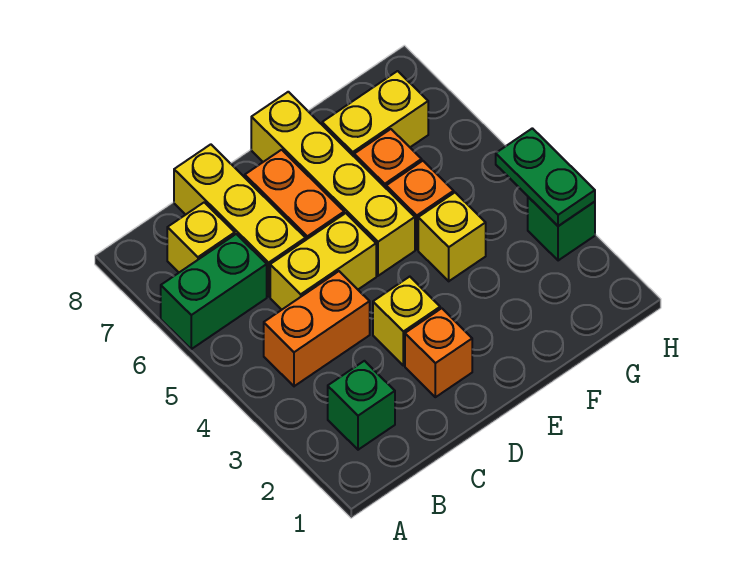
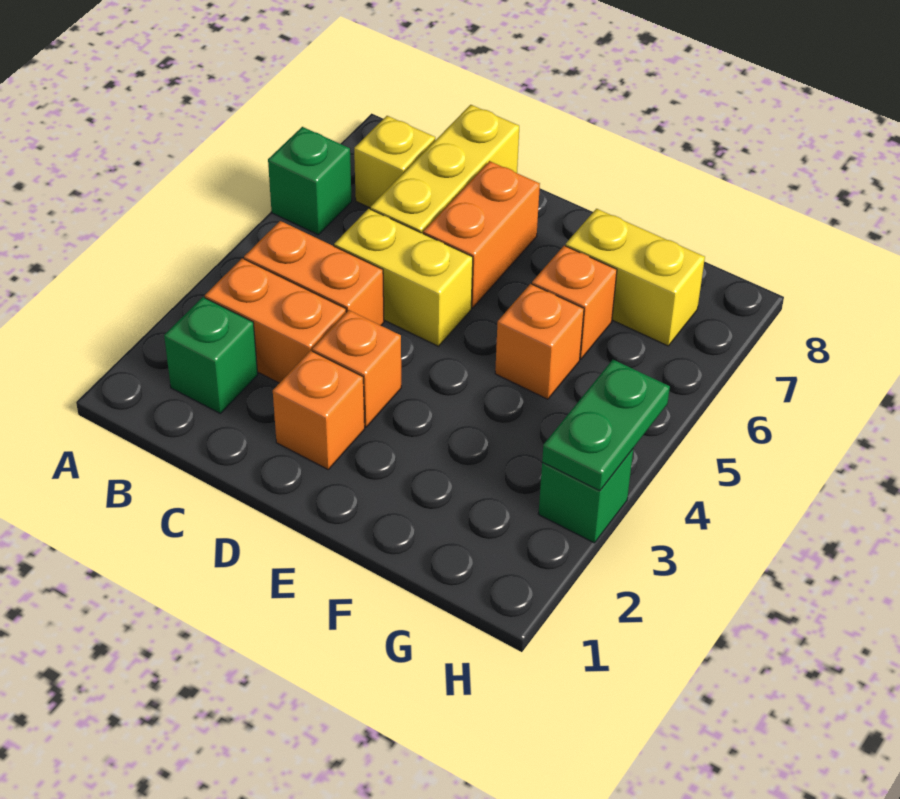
green brick A6:B6 level 1 -> green brick A6 level 1
none -> orange brick B3:C3 level 1
yellow brick D3 level 1 -> orange brick D3 level 1
yellow brick E5:E8 level 1 -> none
yellow brick F4 level 1 -> none

